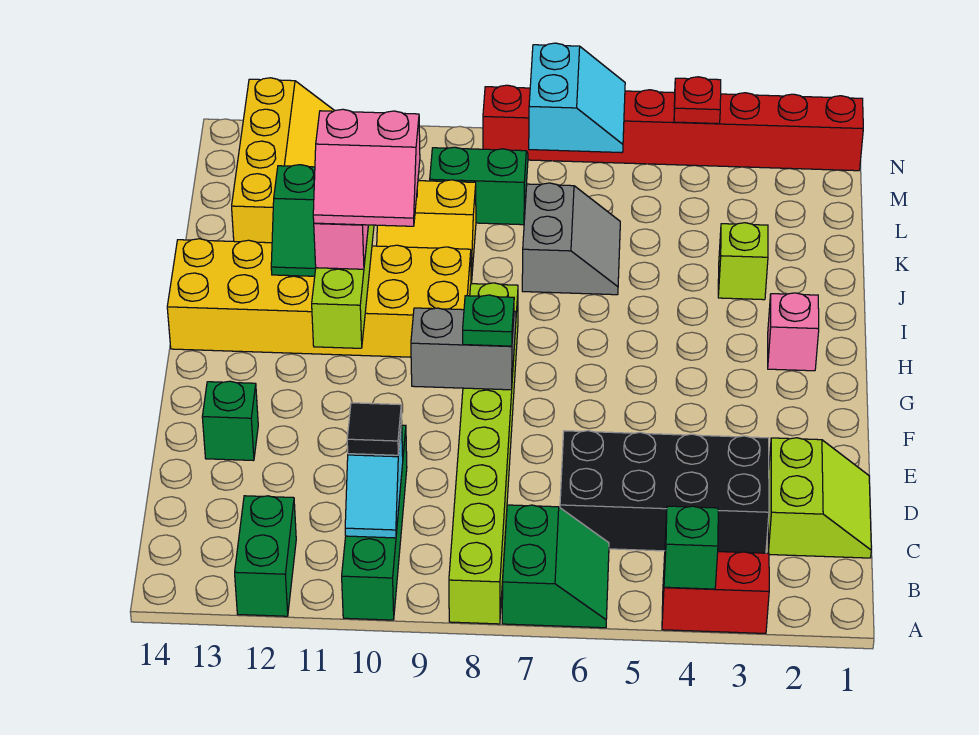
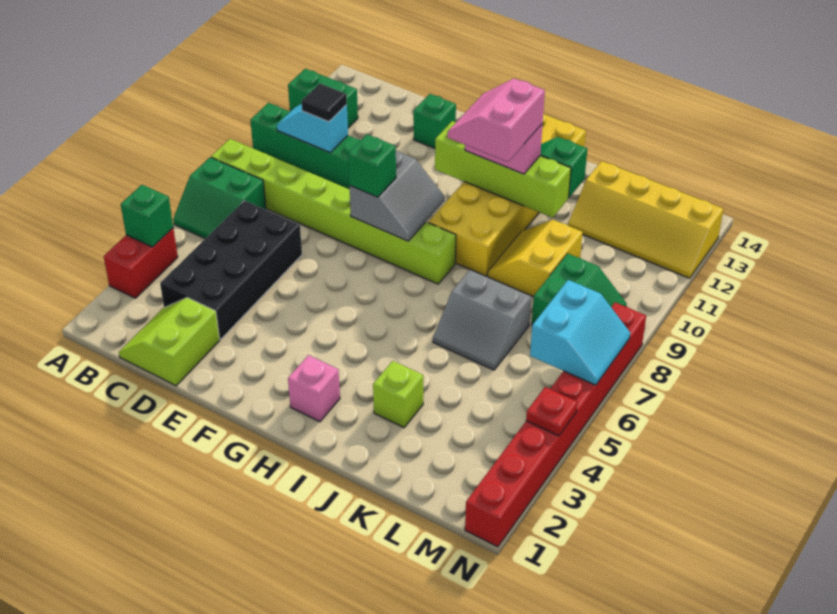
lime slope C1:D2 level 1 top 2 -> lime slope C1:D2 level 1 top D
green plate F8 level 3 -> green brick F8 level 3
cyan slope M6:N7 level 2 top 7 -> cyan slope M6:N7 level 2 top M

